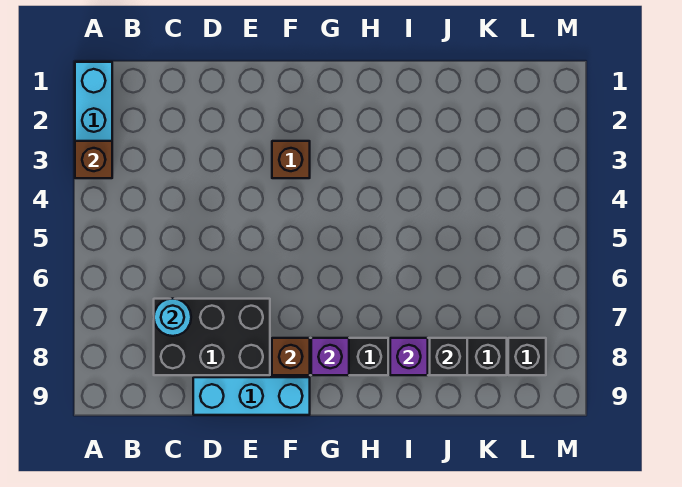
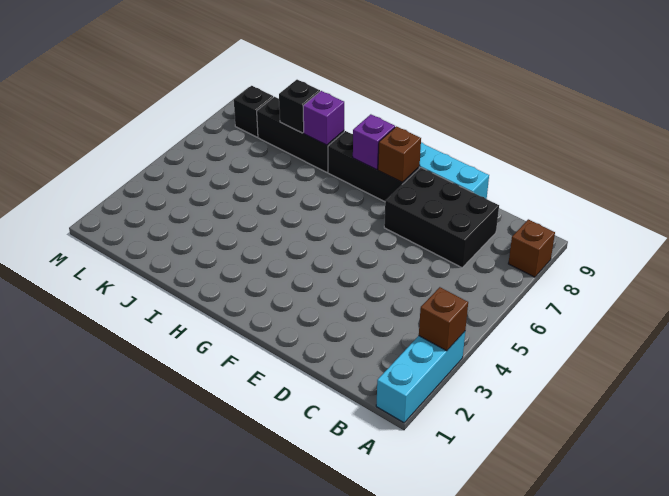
cyan round brick C7 level 2 -> none
brown brick F3 level 1 -> brown brick A8 level 1

